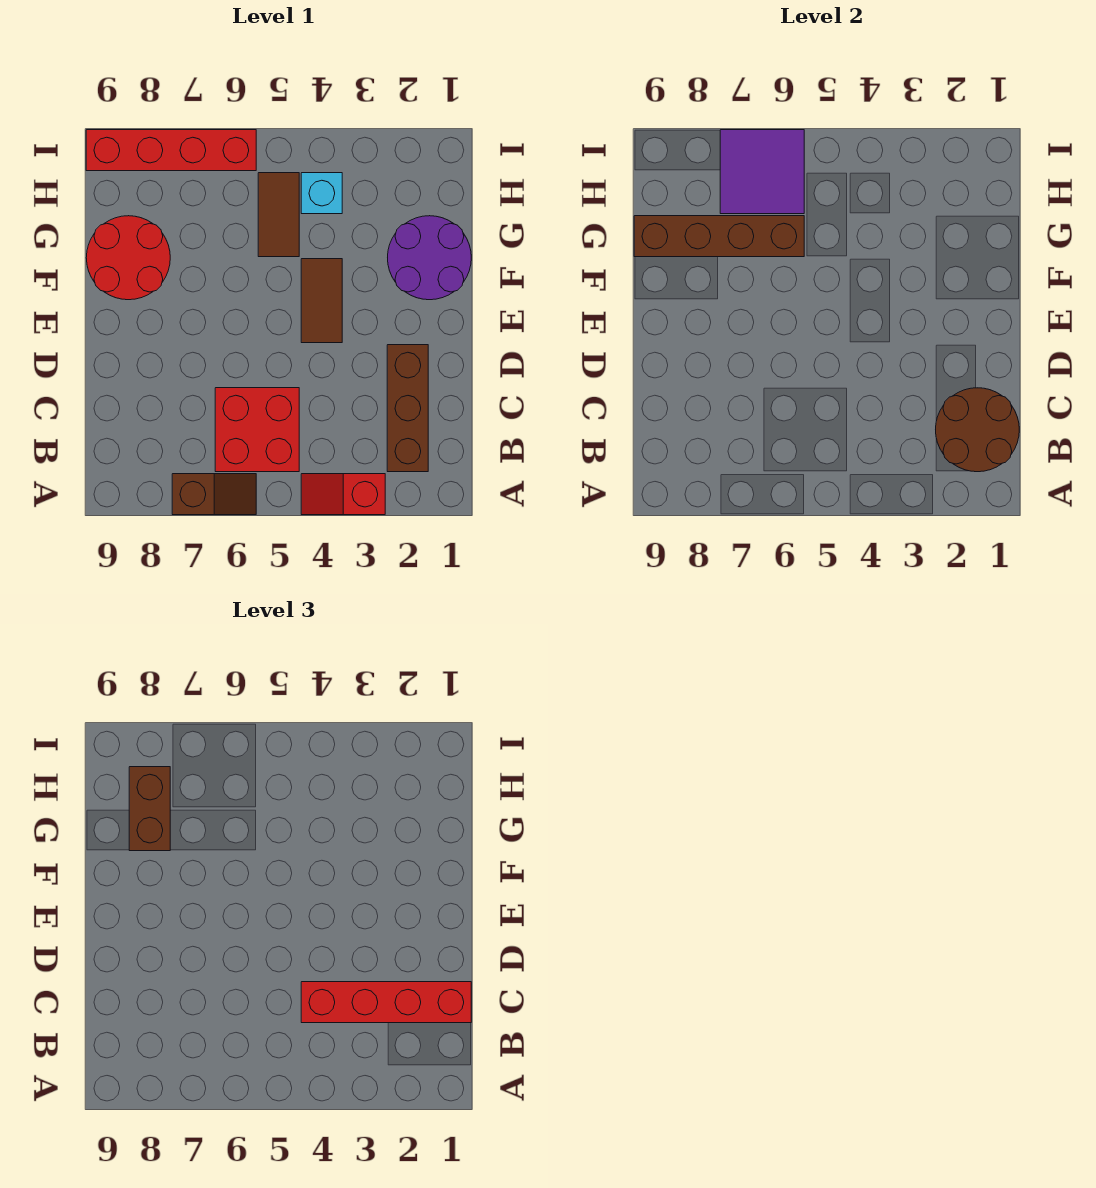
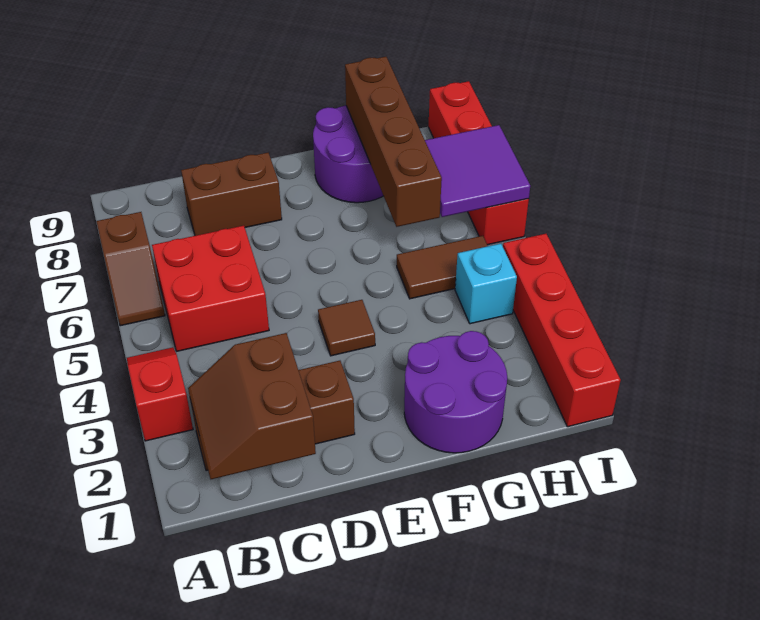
brown round brick B1:C2 level 2 -> brown slope B1:C2 level 2 top C
red brick C1:C4 level 3 -> red brick I1:I4 level 1
brown tile E4:F4 level 1 -> brown tile E4 level 1
red round brick F8:G9 level 1 -> purple round brick F8:G9 level 1
brown brick G8:H8 level 3 -> brown brick C8:D8 level 1

